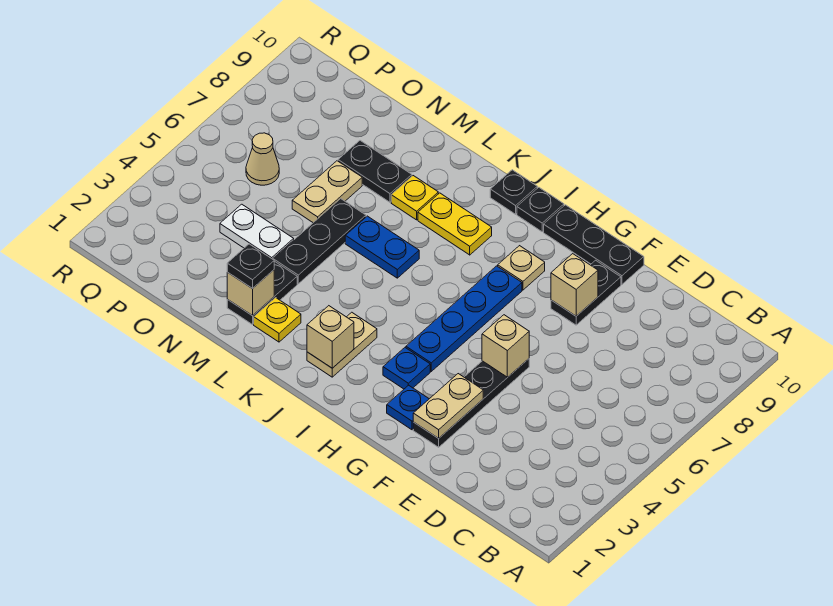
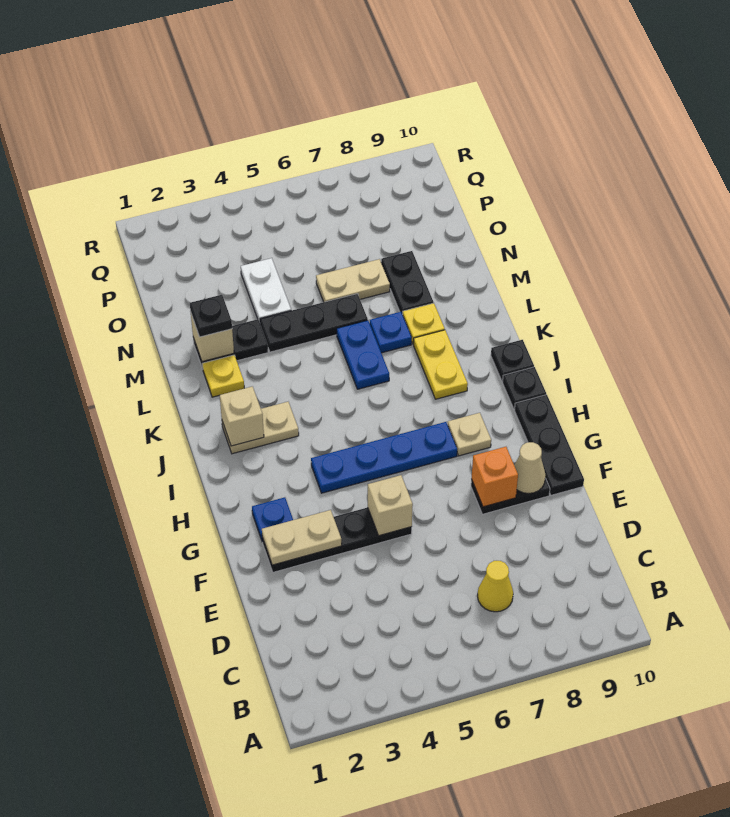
none -> yellow cone C7 level 1
tan brick F8 level 2 -> orange brick F8 level 2
blue plate H3 level 1 -> blue plate L7 level 1
tan cone P6 level 1 -> tan cone F9 level 2

